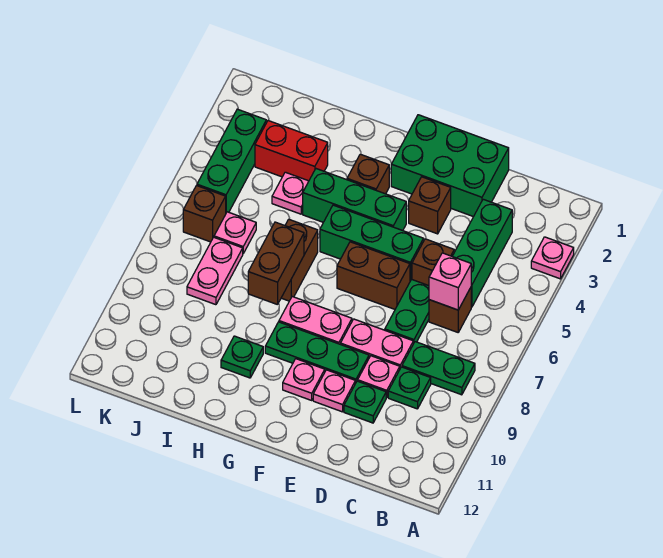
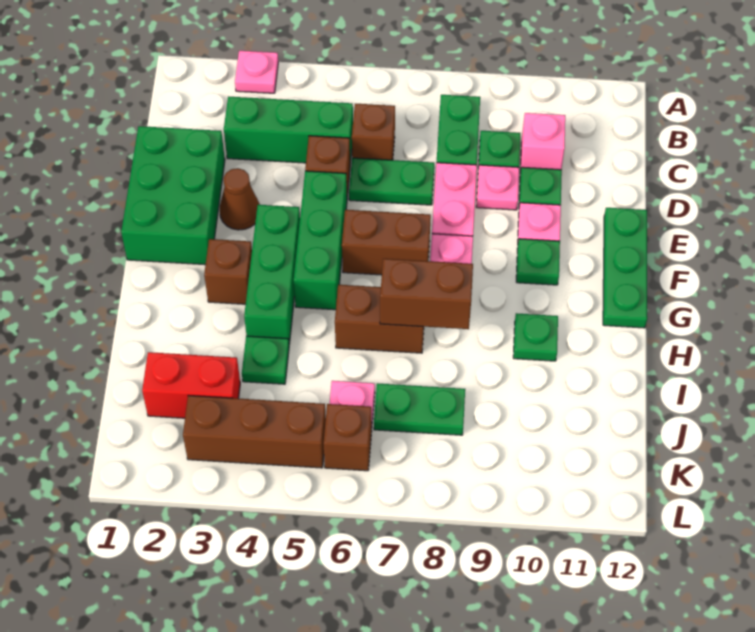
pink brick C6 level 2 -> pink brick C10 level 1
brown brick E3 level 1 -> brown cone E3 level 1
brown brick E6:F6 level 1 -> brown brick F6:F7 level 1
green plate E9:G9 level 1 -> green plate E12:G12 level 1
pink plate F10 level 1 -> green plate F10 level 1
red brick I3:J3 level 1 -> red brick J2:J3 level 1
pink plate I4 level 1 -> green plate I4 level 1
pink plate J7:J8 level 1 -> green plate J7:J8 level 1
green brick K3:K5 level 1 -> brown brick K3:K5 level 1

